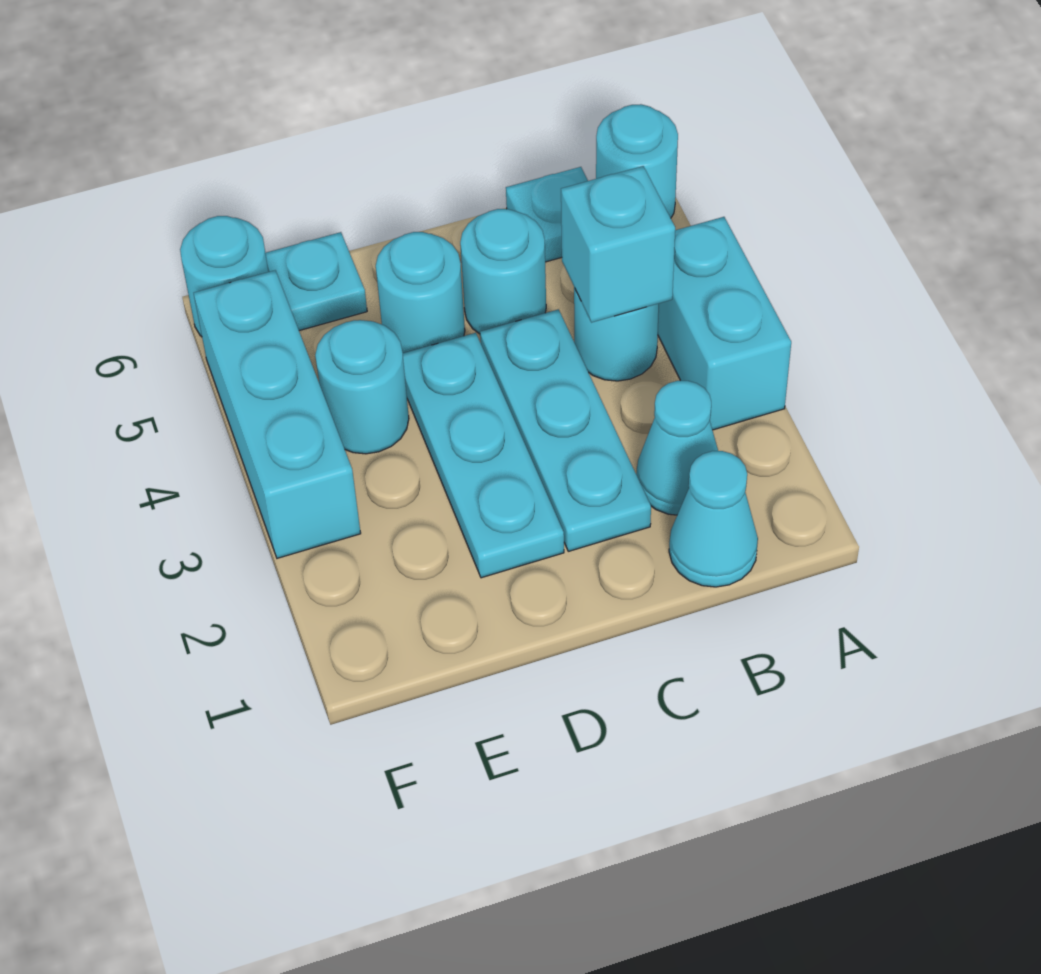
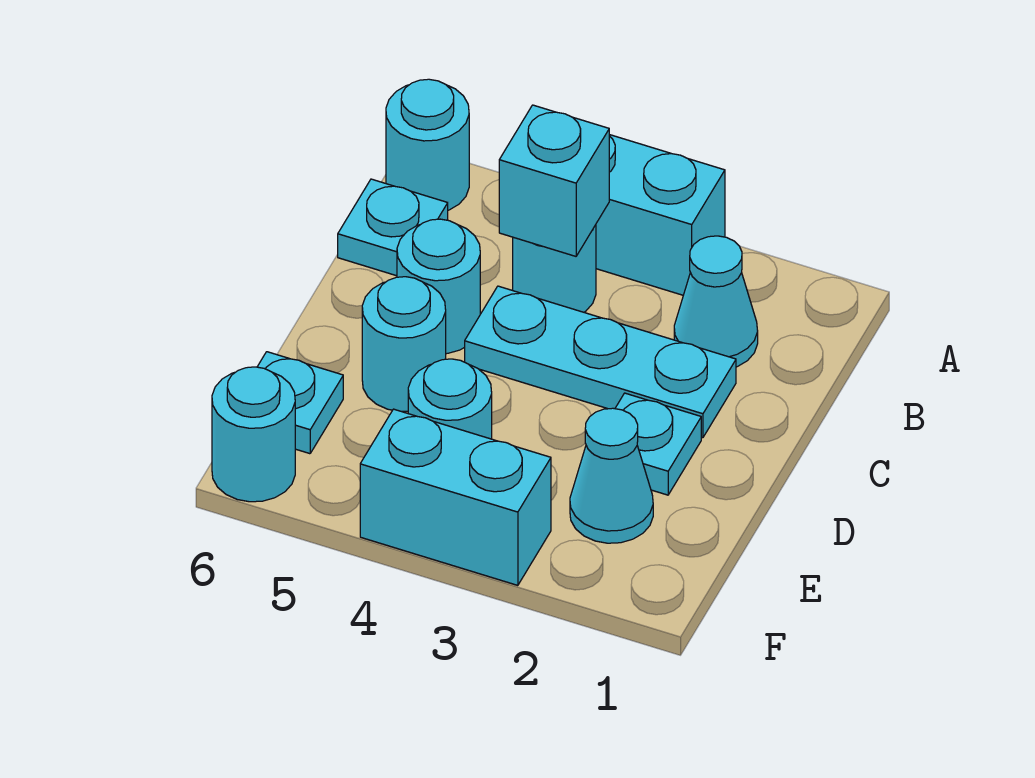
cyan cone B1 level 1 -> cyan cone E2 level 1
cyan plate D2:D4 level 1 -> cyan plate D2 level 1
cyan brick F3:F5 level 1 -> cyan brick F3:F4 level 1

